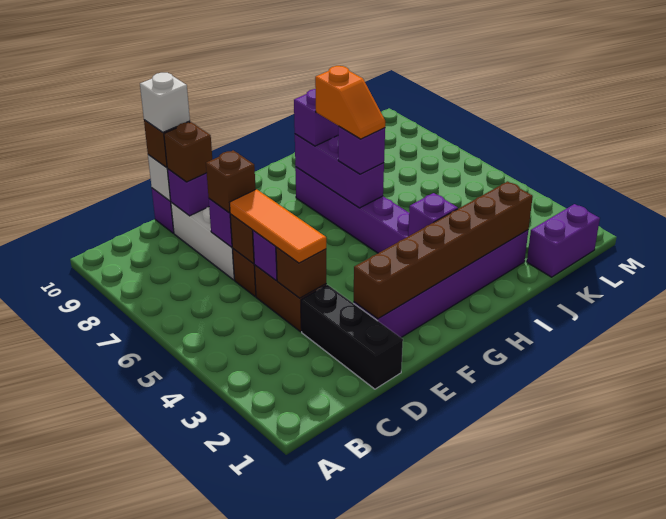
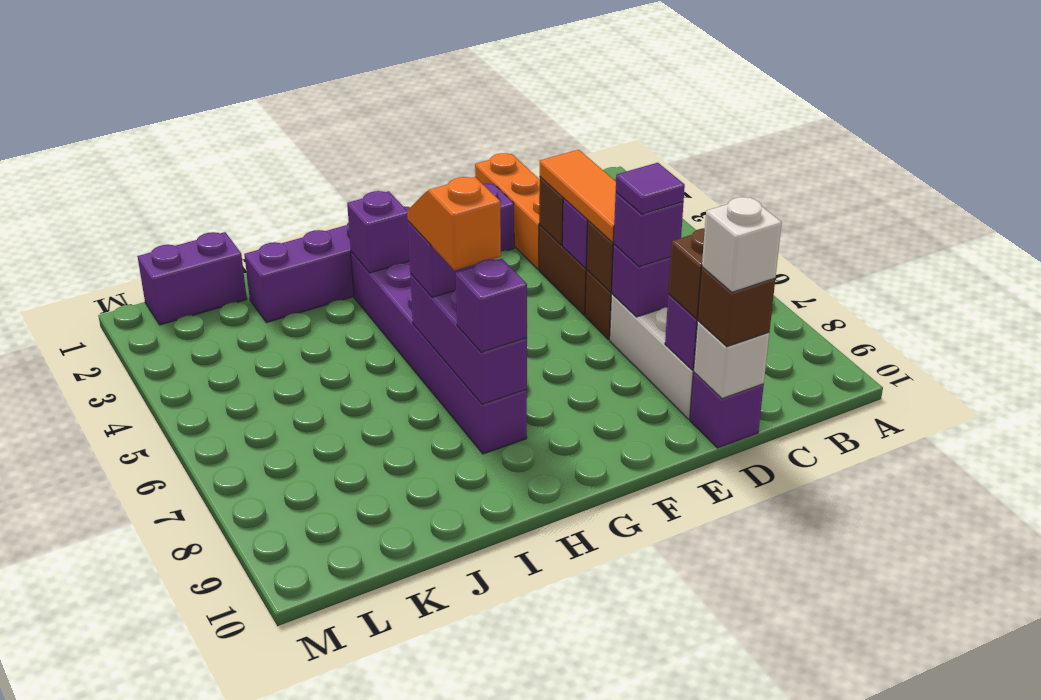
black brick D1:D3 level 1 -> orange brick D1:D3 level 1
brown brick D7 level 3 -> purple brick D7 level 3
none -> purple tile D7 level 4
brown brick E2:J2 level 2 -> none

